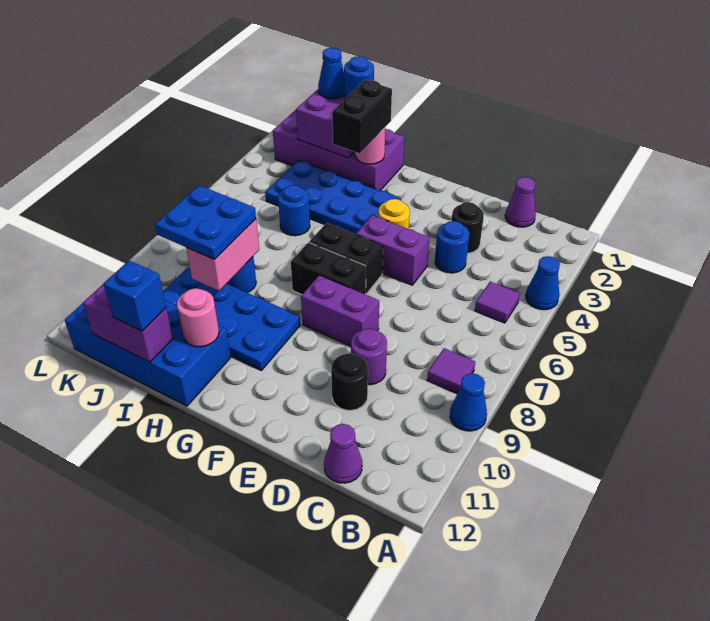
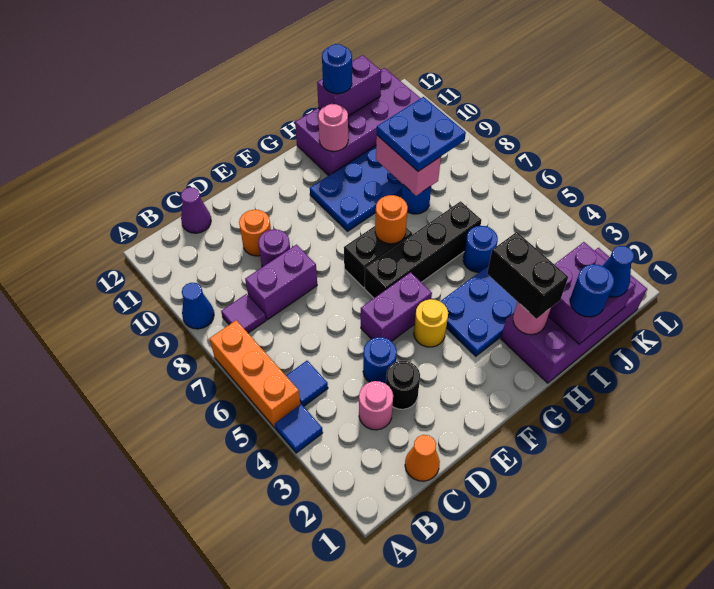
blue cone A4 level 1 -> blue tile A4 level 1
none -> orange brick A5:A7 level 1
purple tile B5 level 1 -> blue tile B5 level 1
purple cone C1 level 1 -> orange cone C1 level 1
none -> pink round brick C3 level 1
black round brick D10 level 1 -> orange round brick D10 level 1
purple brick E8:F8 level 1 -> purple brick C8:D8 level 1
black brick F6:G6 level 1 -> black brick F6:I6 level 1
none -> orange round brick G7 level 2
blue brick H11:K12 level 1 -> purple brick H11:K12 level 1
blue brick I12 level 3 -> blue round brick I12 level 3

